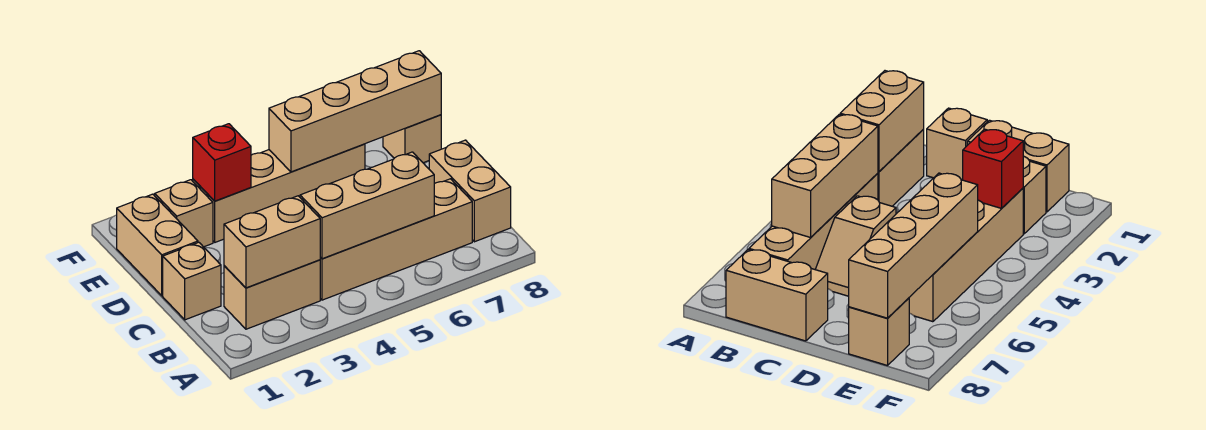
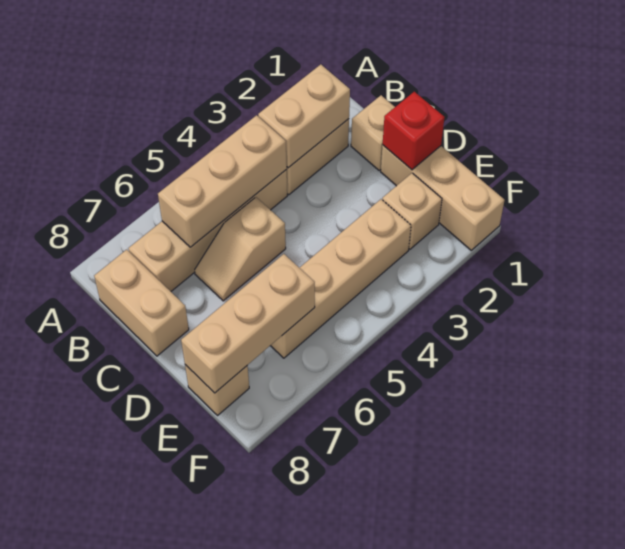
tan brick D1:E1 level 1 -> tan brick D1:F1 level 1
red brick E3 level 2 -> red brick D1 level 2
tan brick E5:E8 level 2 -> tan brick E6:E8 level 2

